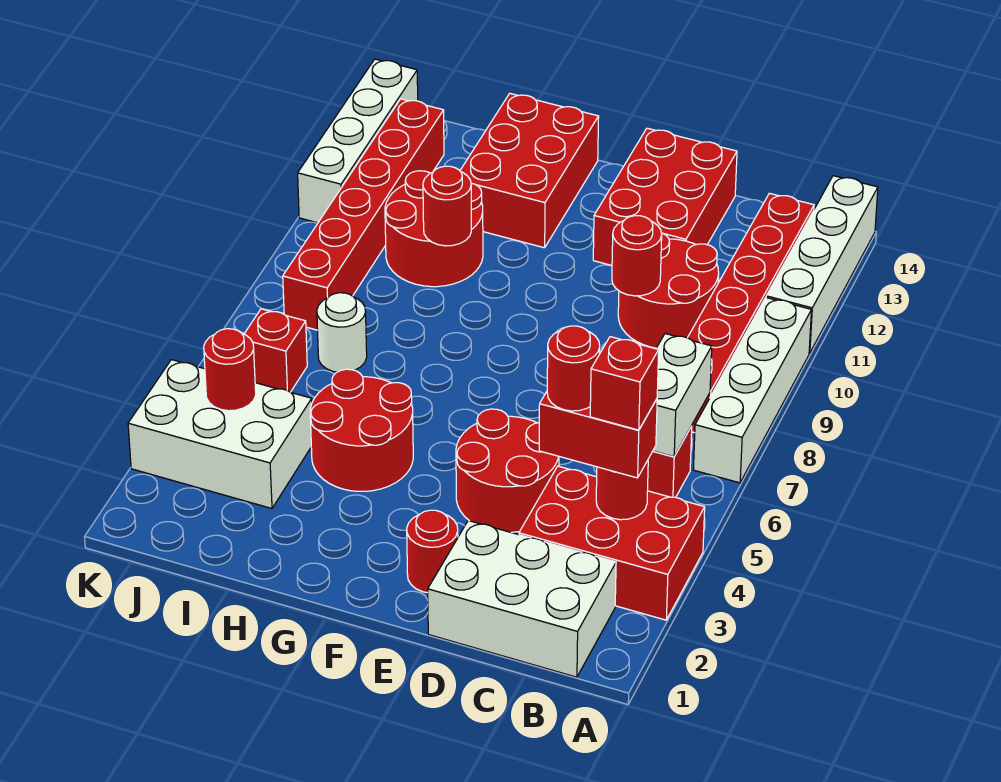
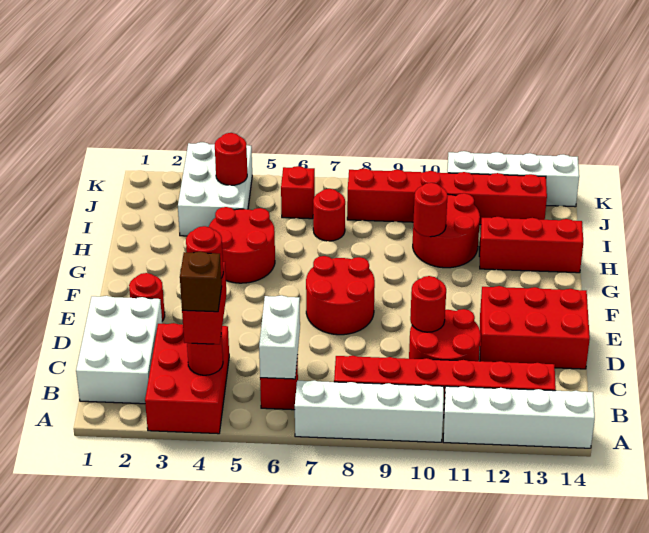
red brick B4 level 4 -> brown brick B4 level 4
white brick B6:B7 level 2 -> white brick B6:C6 level 2
red round brick D4:E5 level 1 -> red round brick E7:F8 level 1
red brick G12:H14 level 1 -> red brick H12:H14 level 1
white round brick I7 level 1 -> red round brick I7 level 1

